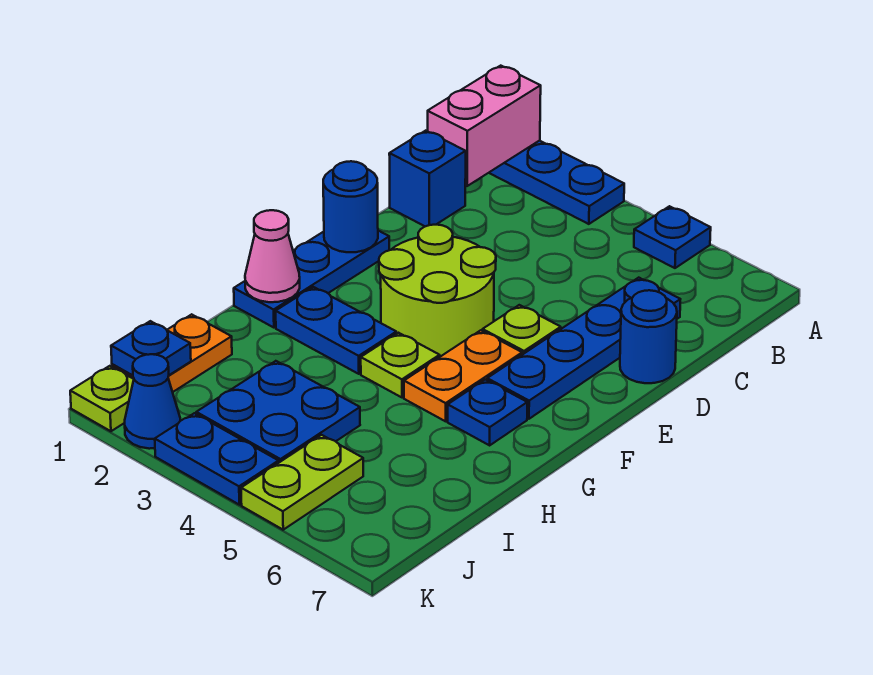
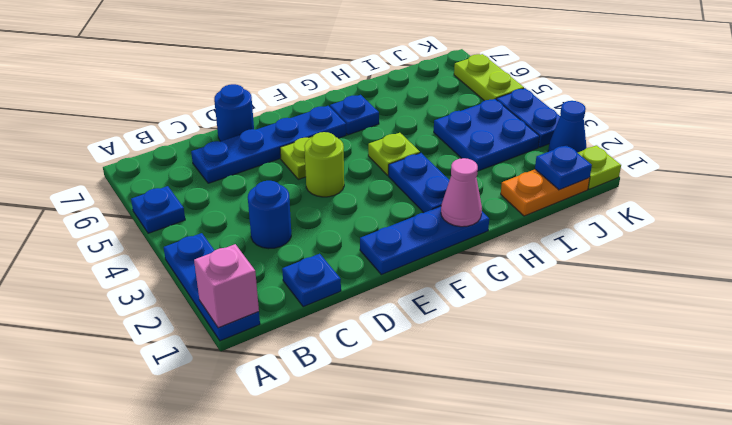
pink brick A1:B1 level 2 -> pink brick A1 level 2
blue brick C1 level 1 -> blue plate C1 level 1
blue round brick E1 level 2 -> blue round brick C3 level 1
lime round brick E3:F4 level 1 -> lime round brick E4 level 1
orange plate F5:G5 level 1 -> none
lime plate J5:K5 level 1 -> lime plate K5:K6 level 1

